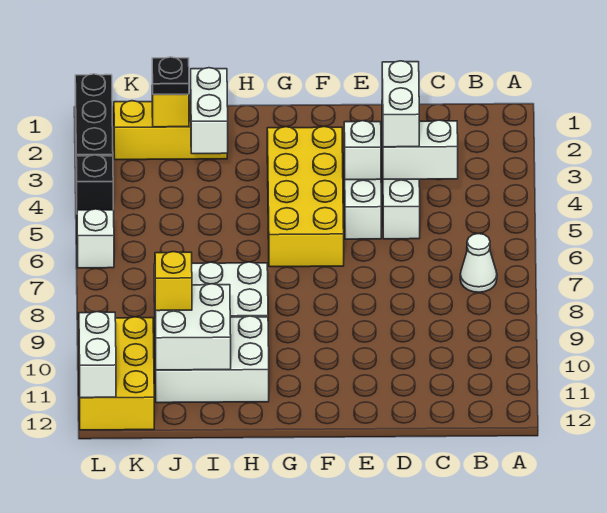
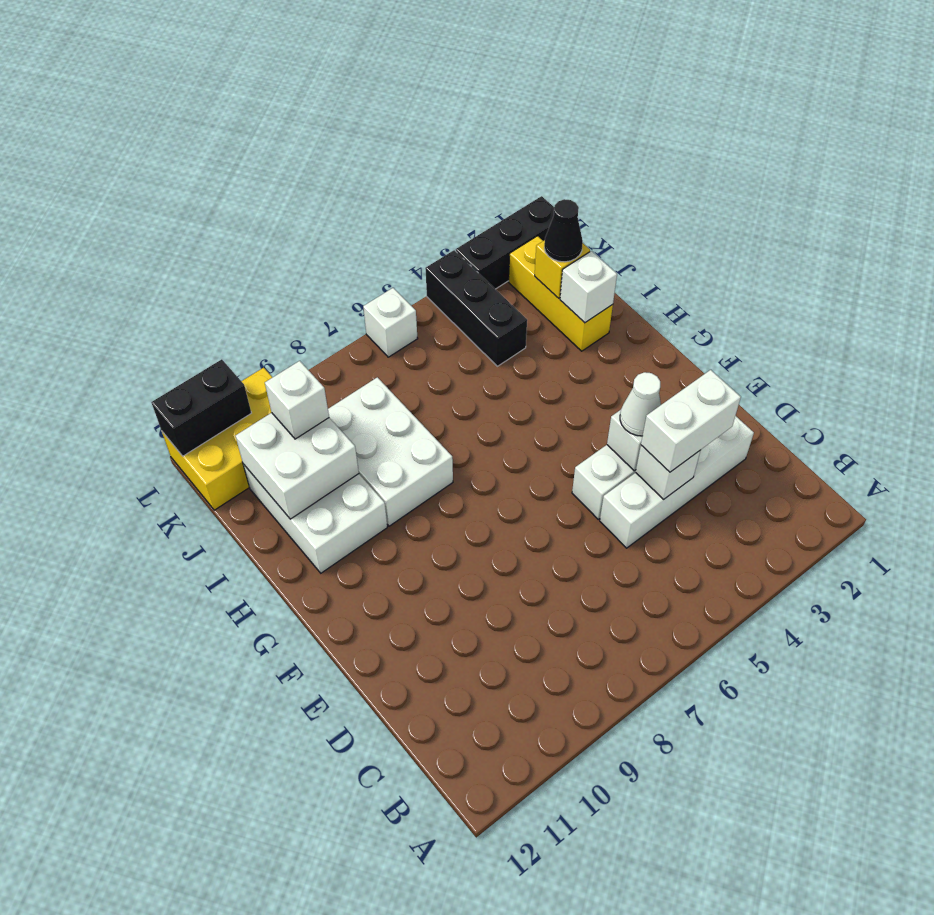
white cone B7 level 1 -> white cone E4 level 3
white brick C4:D4 level 2 -> white brick D4 level 2
yellow brick F3:G6 level 1 -> none
white brick I2:I3 level 2 -> white brick I2 level 2
black plate J2 level 3 -> black cone J2 level 3
yellow brick J10 level 3 -> white brick J10 level 3
black brick L4 level 1 -> black brick J4:L4 level 1
white brick L11:L12 level 2 -> black brick L11:L12 level 2

